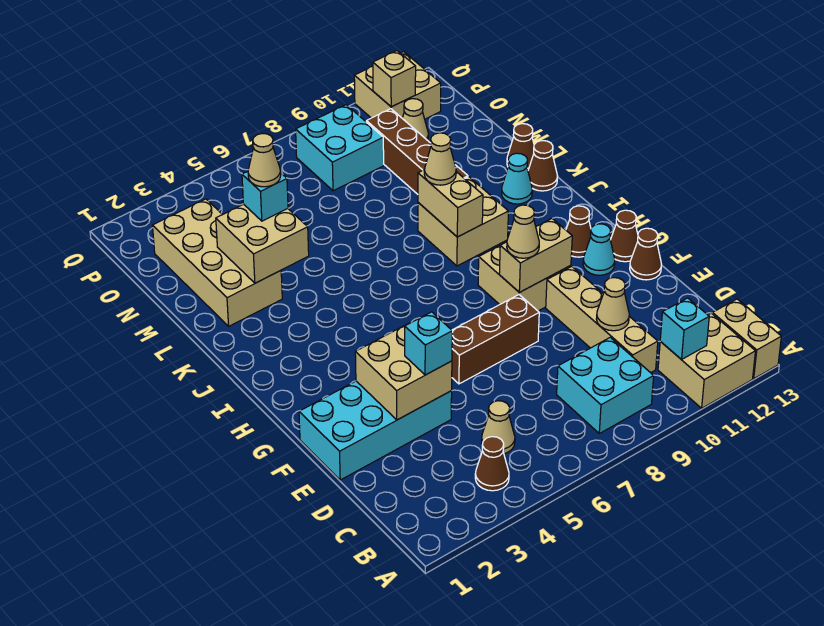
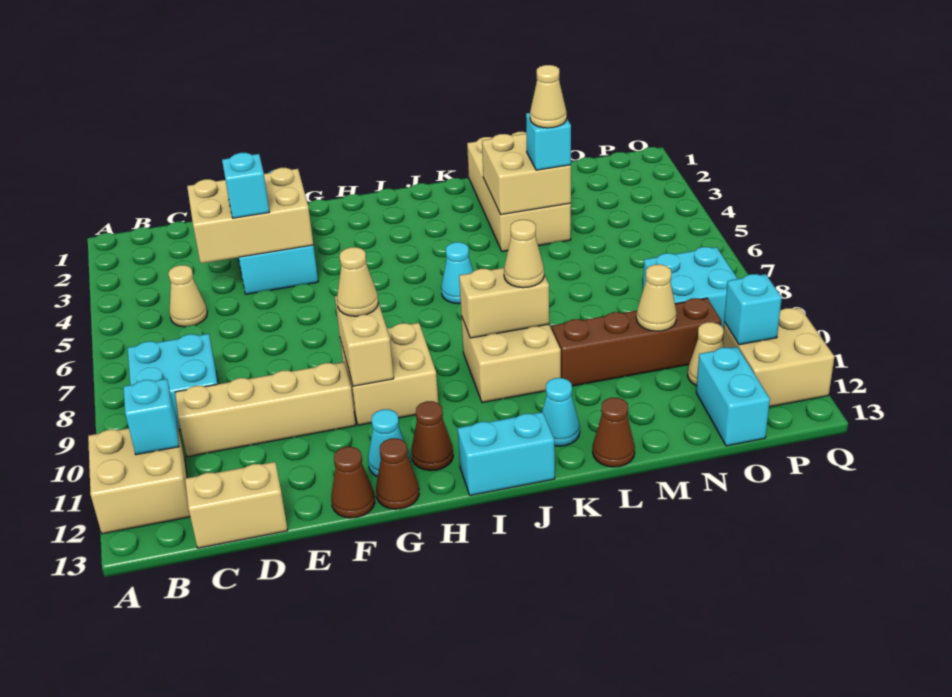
tan brick A13:B13 level 1 -> tan brick C13:D13 level 1
brown cone B4 level 1 -> none
tan cone D10 level 2 -> tan cone N10 level 2
tan brick E3:F4 level 2 -> tan brick D3:F4 level 2
brown brick F6:F8 level 1 -> none
none -> cyan brick I13:J13 level 1
none -> cyan cone J6 level 1
brown cone K13 level 1 -> none
tan brick L2:O3 level 1 -> tan brick L1:M4 level 1
none -> cyan brick O12:O13 level 1
tan brick P11 level 2 -> cyan brick P11 level 2

